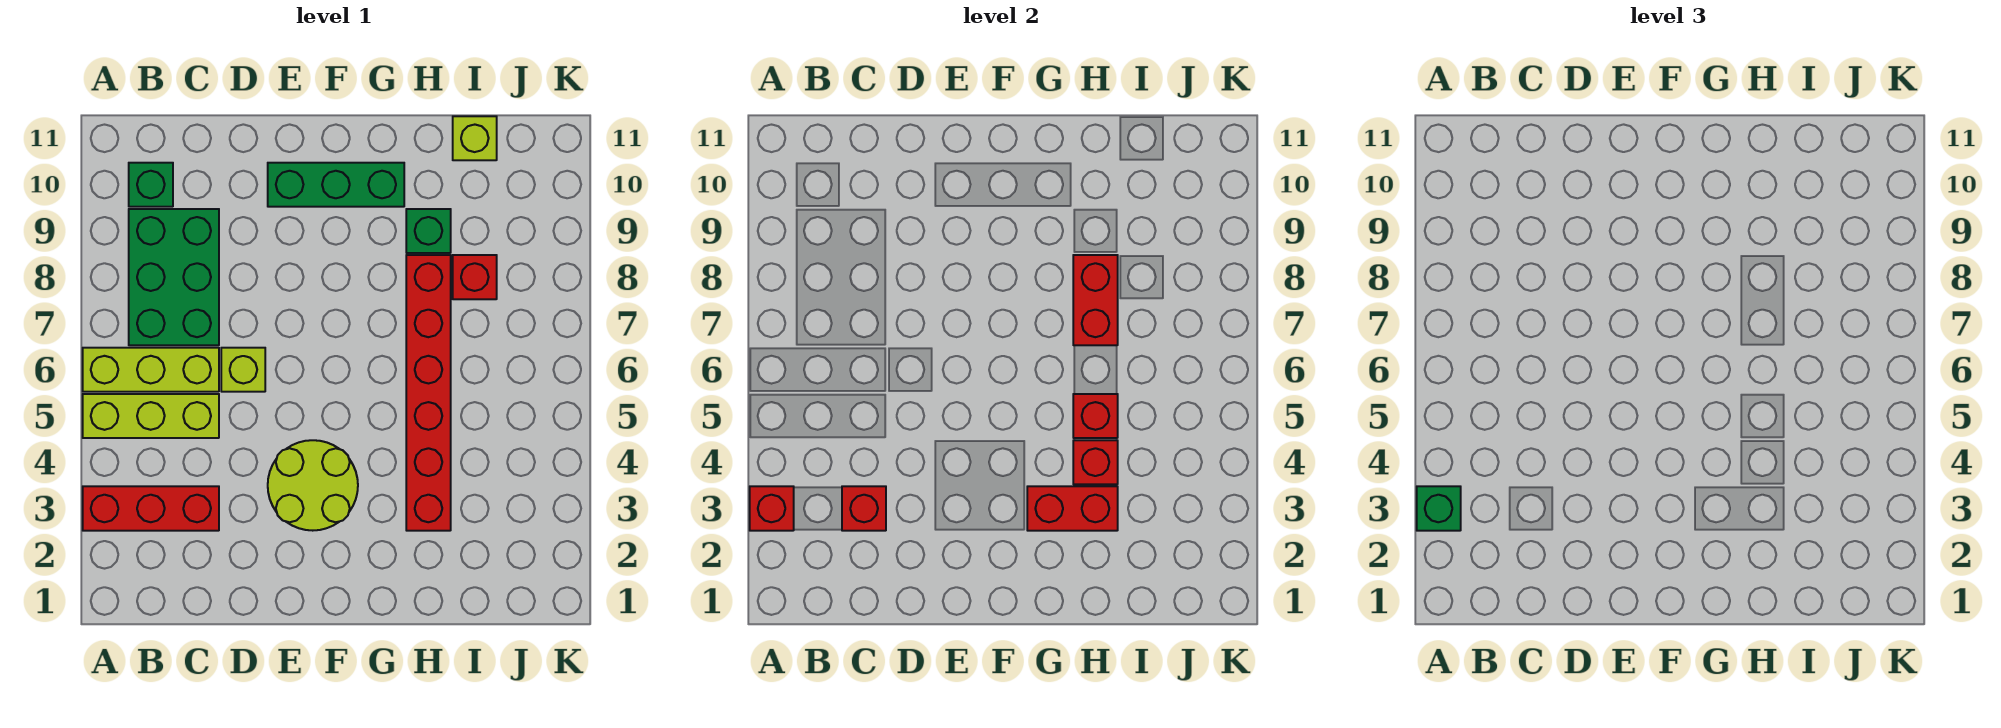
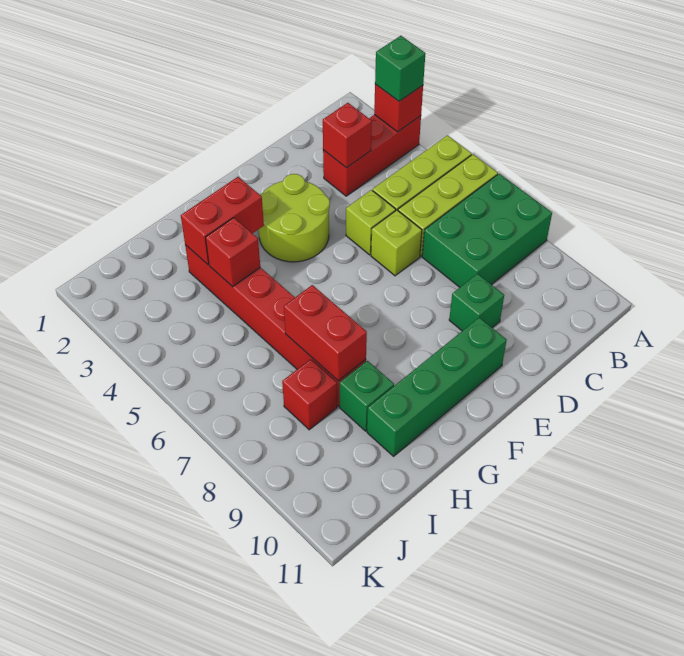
green brick B7:C9 level 1 -> green brick A7:C8 level 1
green brick B10 level 1 -> green brick D9 level 1
green brick E10:G10 level 1 -> green brick E10:H10 level 1
red brick H5 level 2 -> none
lime brick I11 level 1 -> lime brick D5 level 1

